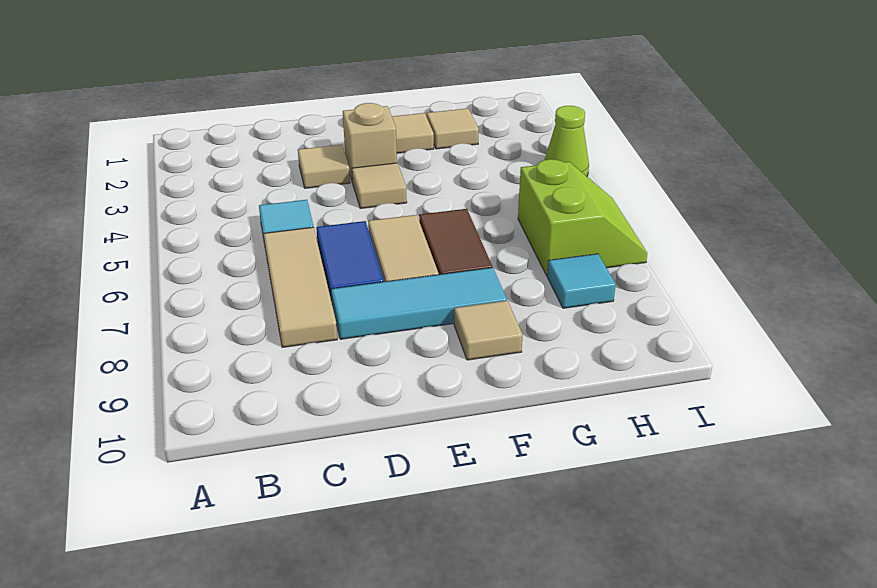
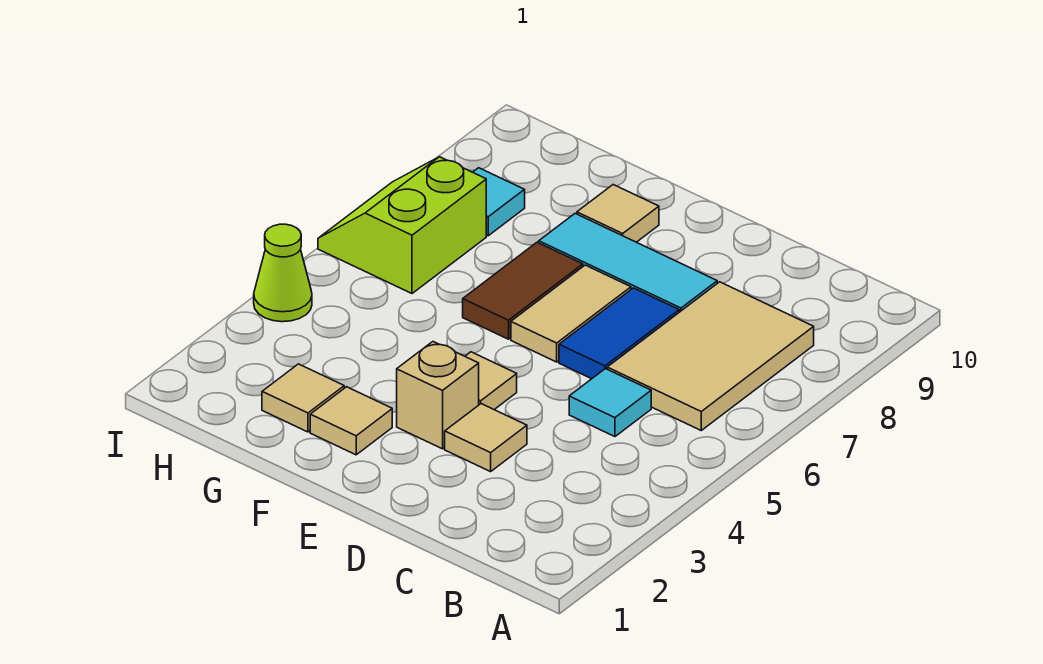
tan tile C6:C8 level 1 -> tan tile B6:C8 level 1

